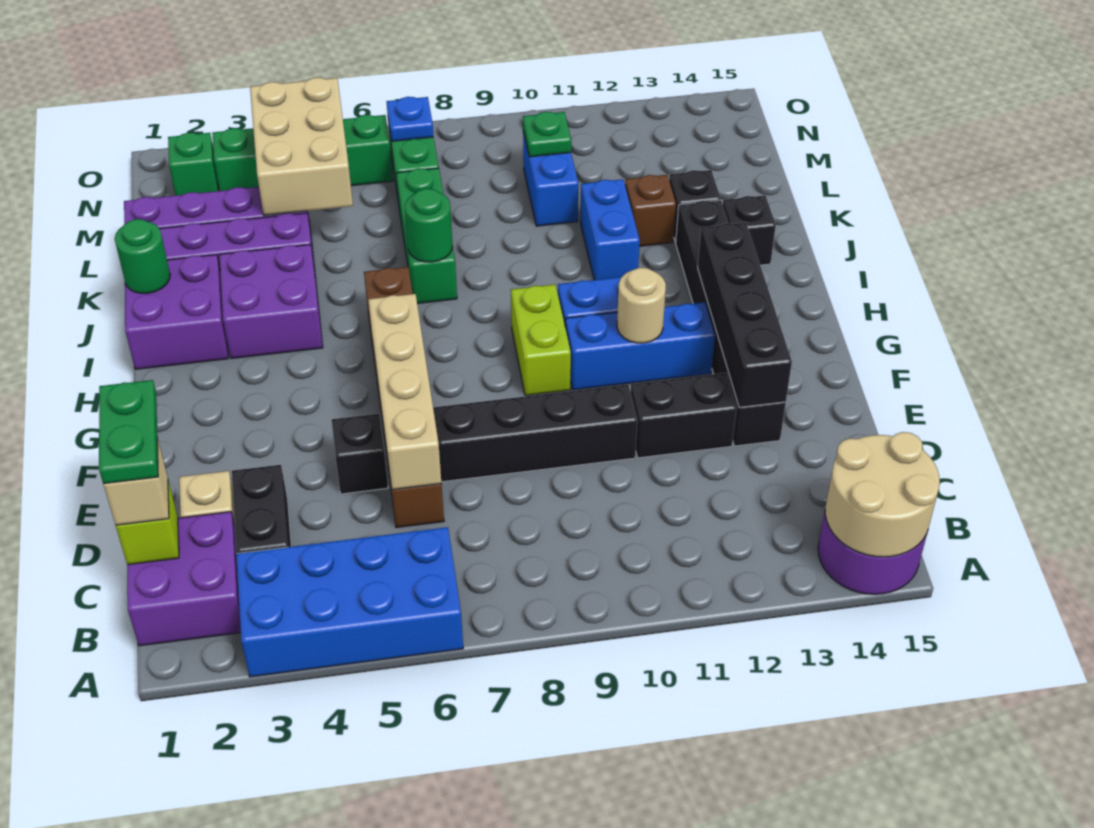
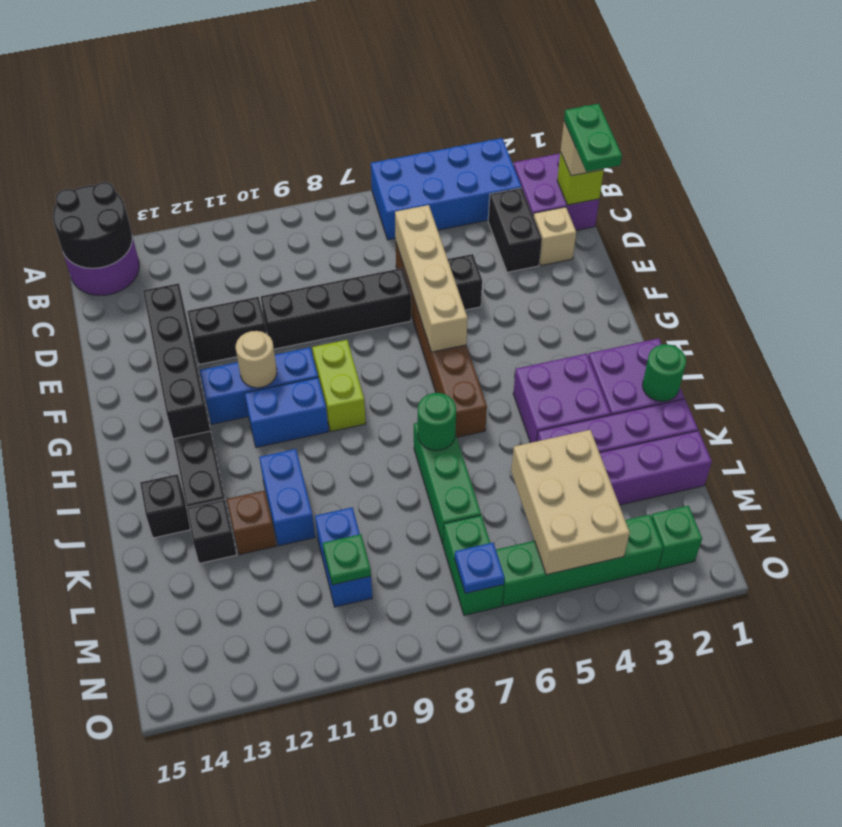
tan round brick A14:B15 level 2 -> black round brick A14:B15 level 2

